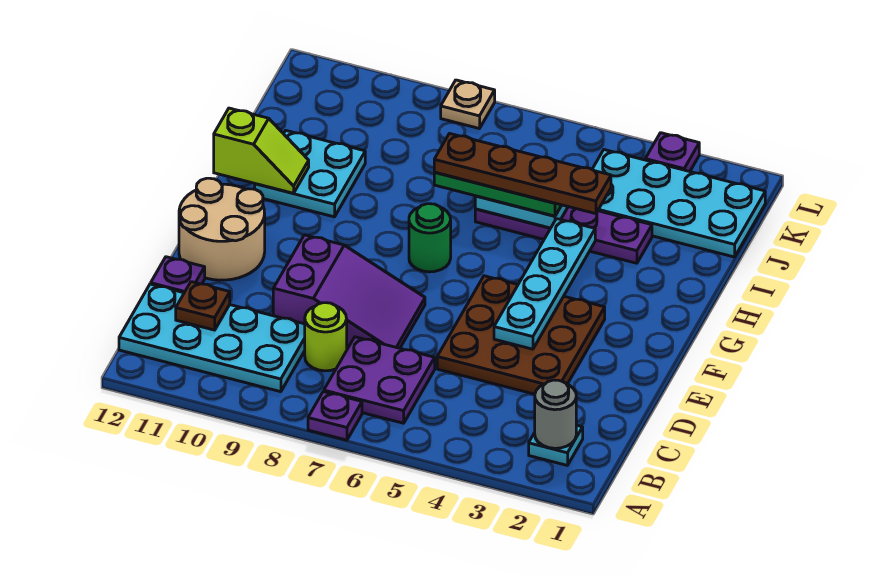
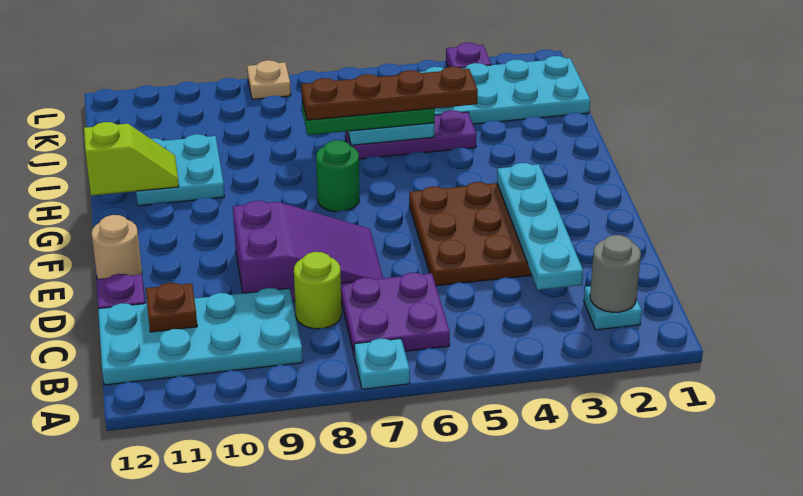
purple plate A7 level 1 -> cyan plate A7 level 1
cyan plate E4:H4 level 2 -> cyan plate C3:F3 level 2
tan round brick E11:F12 level 1 -> tan round brick E12 level 1
purple plate I3:I6 level 1 -> purple plate I4:I6 level 1

